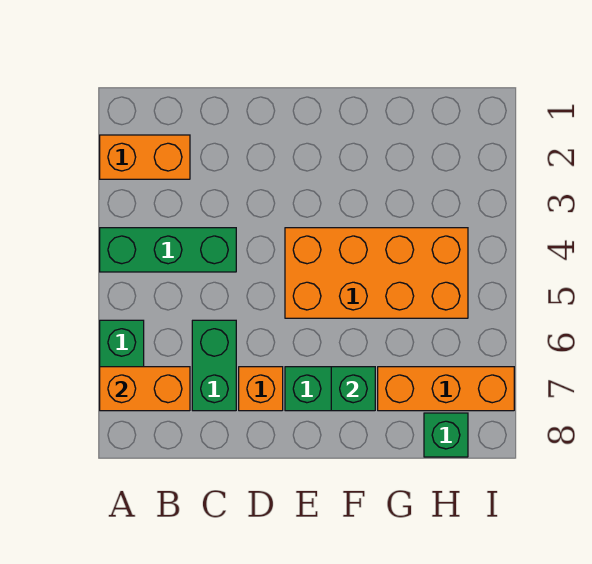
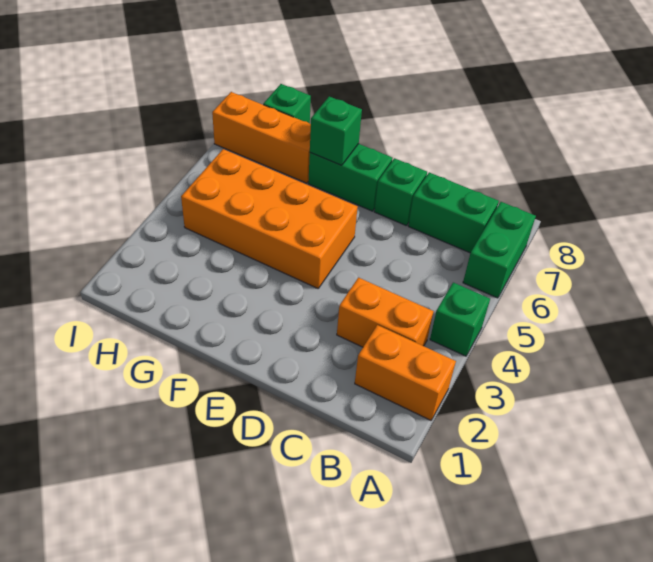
green brick A4:C4 level 1 -> green brick A4 level 1
orange brick A7:B7 level 2 -> orange brick B3:C3 level 1
green brick C6:C7 level 1 -> green brick B7:C7 level 1
orange brick D7 level 1 -> green brick D7 level 1

